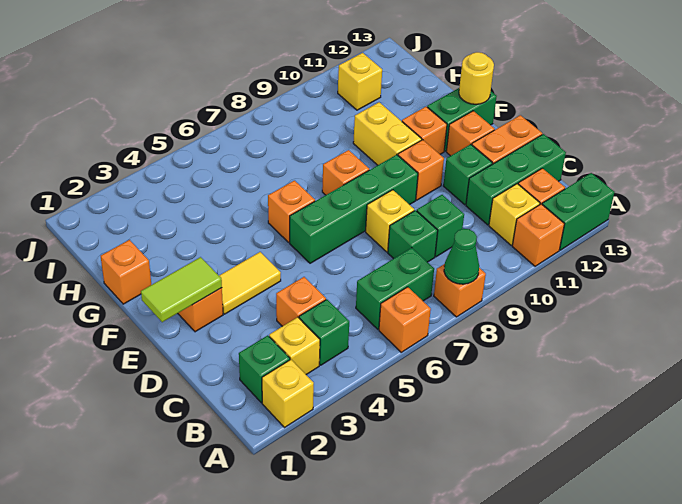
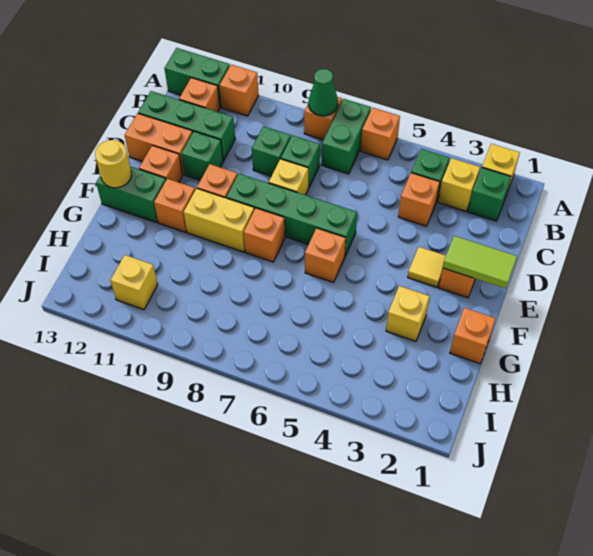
green brick B6:B7 level 1 -> green brick A7:B7 level 1
yellow brick B11 level 1 -> yellow brick G3 level 1
yellow tile E3:E4 level 1 -> yellow tile E3 level 1
yellow brick F10:G10 level 1 -> yellow brick F9:F10 level 1

